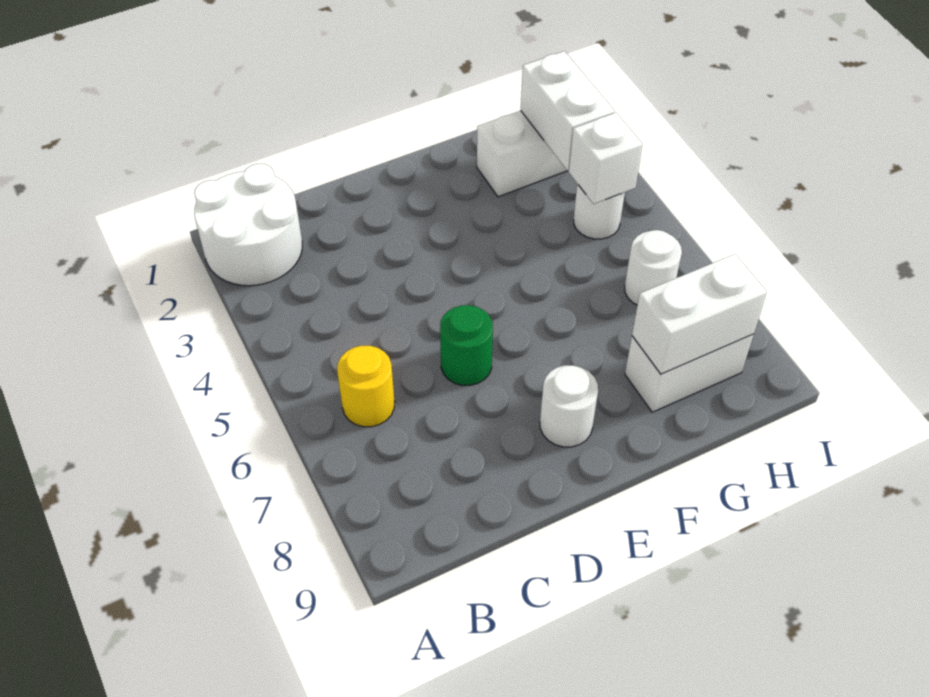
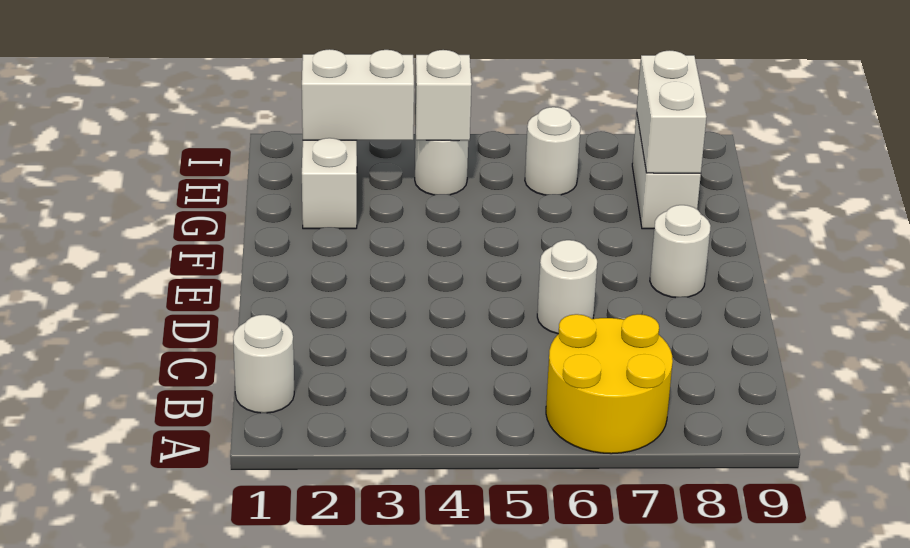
white round brick A1:B2 level 1 -> white round brick B1 level 1
yellow round brick B6 level 1 -> yellow round brick A6:B7 level 1
green round brick D6 level 1 -> white round brick D6 level 1

